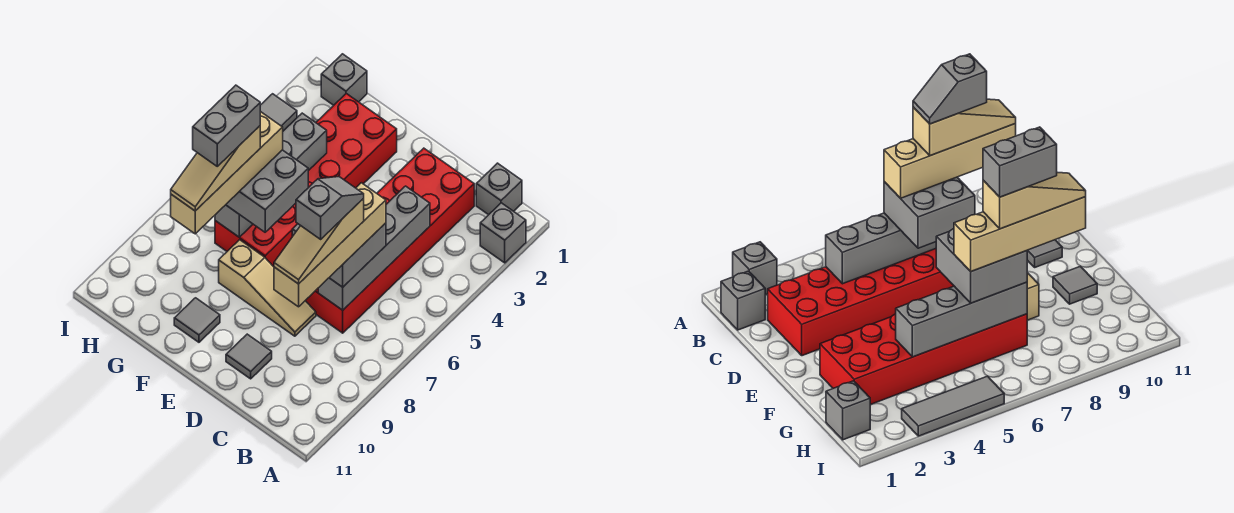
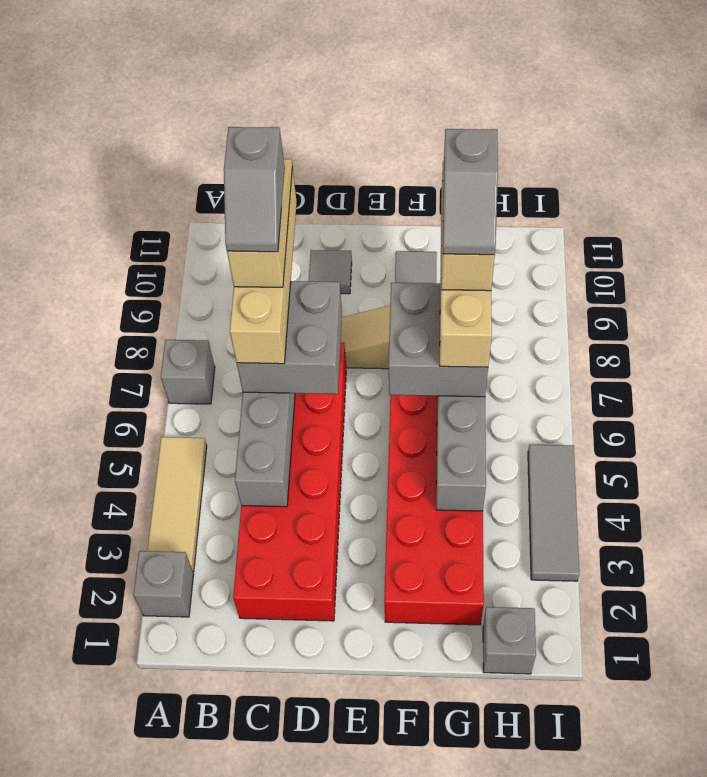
none -> tan tile A3:A5 level 1
grey brick B1 level 1 -> grey brick A7 level 1
grey brick G7:G8 level 6 -> grey slope G7:G8 level 6 top 8

